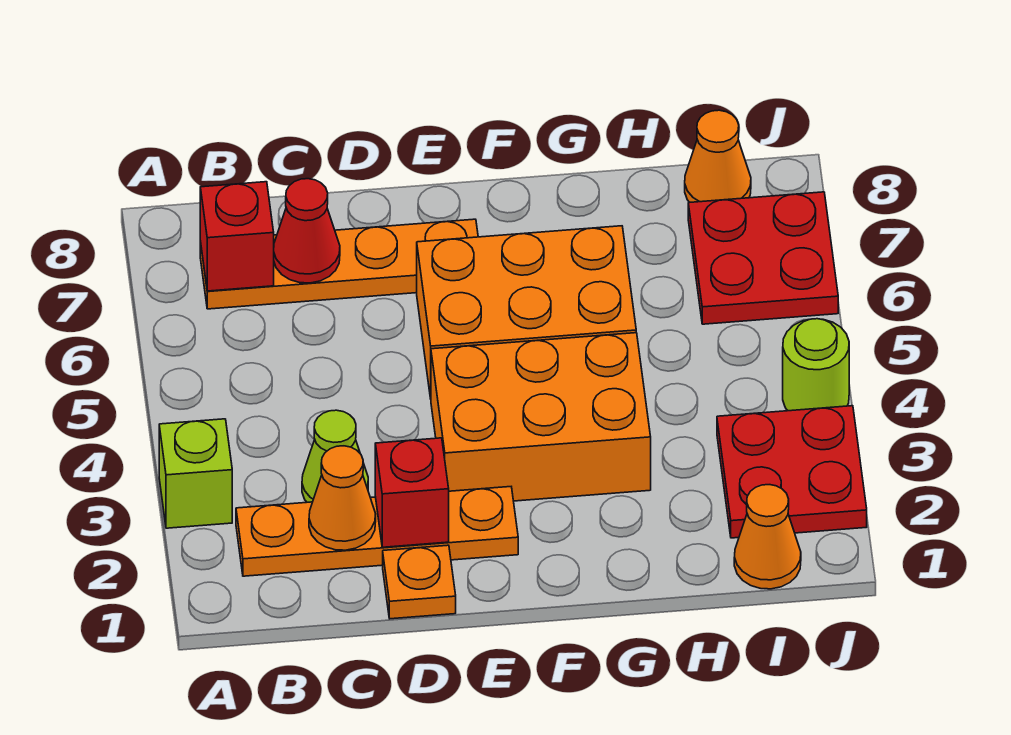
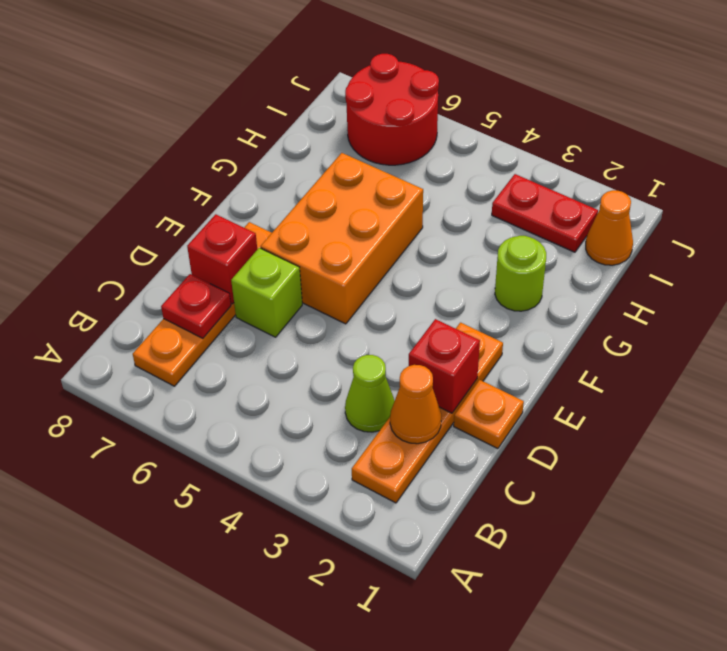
lime brick A3 level 1 -> lime brick D6 level 1
red brick B7 level 2 -> red brick D7 level 2
red cone C7 level 2 -> red plate C7 level 2
orange brick E3:G4 level 1 -> none
red plate I2:J3 level 1 -> red plate I2:I3 level 1
red plate I6:J7 level 1 -> red round brick I6:J7 level 1
orange cone I8 level 1 -> none
lime round brick J4 level 1 -> lime round brick G2 level 1

